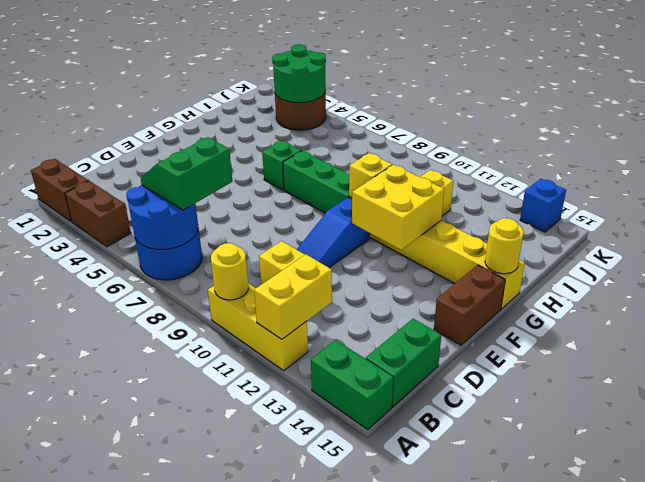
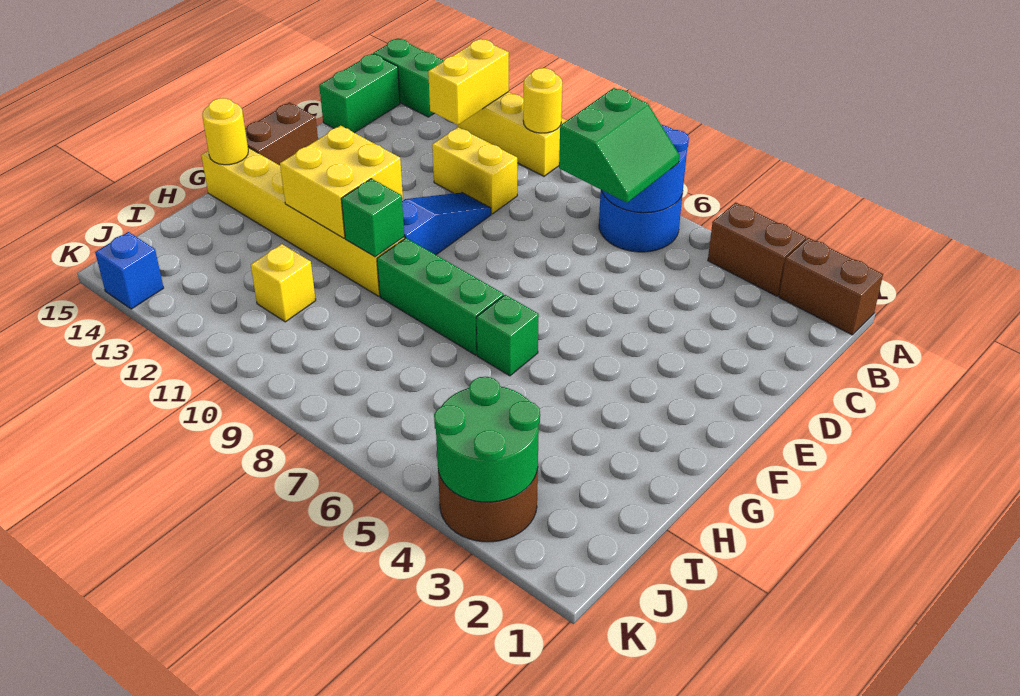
yellow brick G10 level 2 -> green brick G10 level 2

